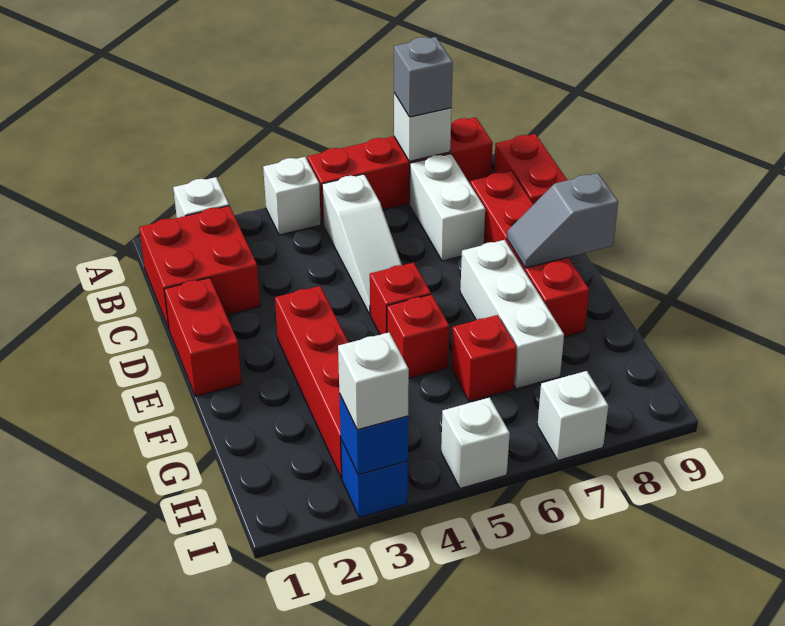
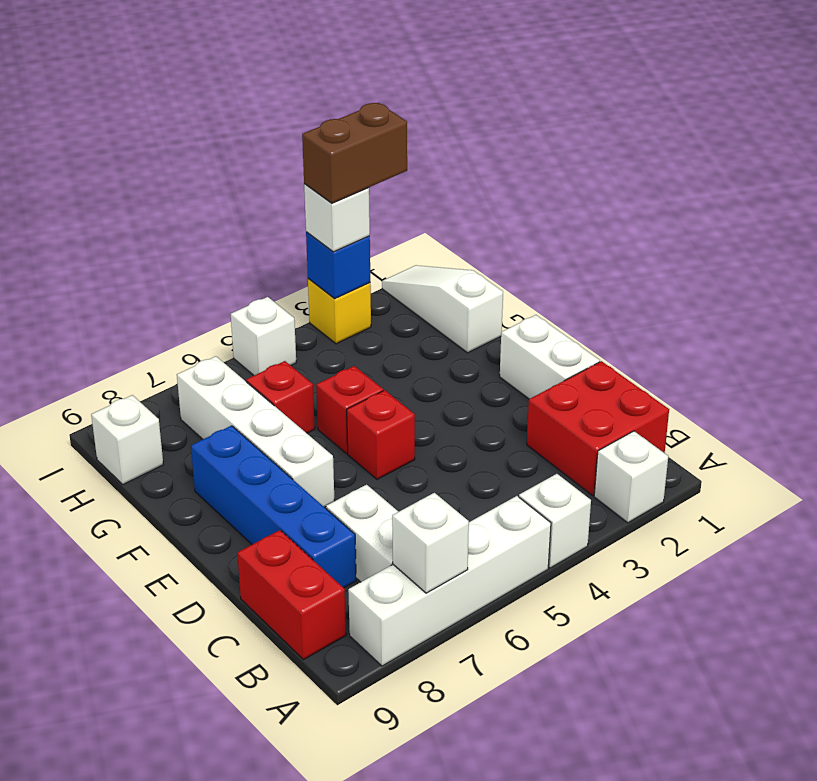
red brick A5:A8 level 1 -> white brick A5:A8 level 1
grey brick A7 level 3 -> none
white slope B5:D5 level 1 top B -> white slope G1:I1 level 1 top G
red brick C8:F8 level 1 -> blue brick C8:F8 level 1
red brick D1:E1 level 1 -> white brick D1:E1 level 1
red brick E3:H3 level 1 -> none
white brick E7:G7 level 1 -> white brick E7:H7 level 1
grey slope E8:E9 level 2 top 9 -> none
none -> brown brick I2:I3 level 4
blue brick I3 level 1 -> yellow brick I3 level 1
white brick I7 level 1 -> white brick H9 level 1

